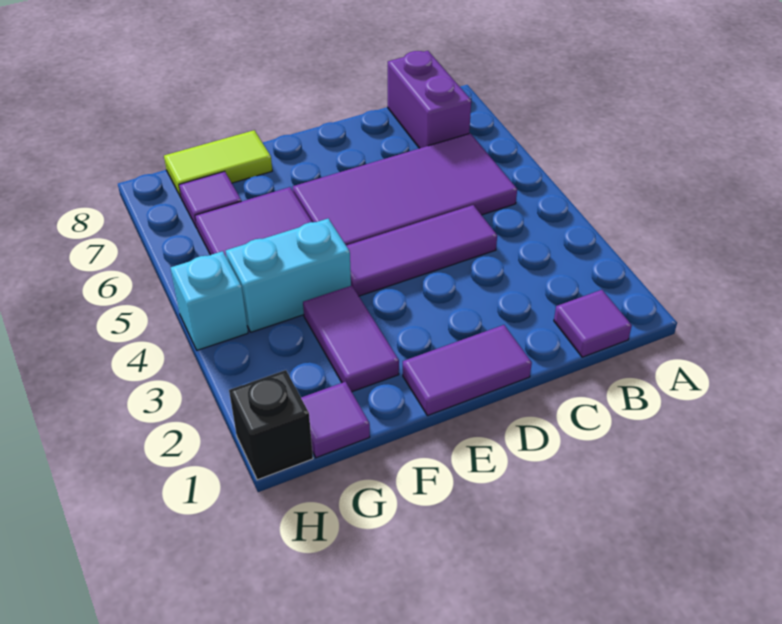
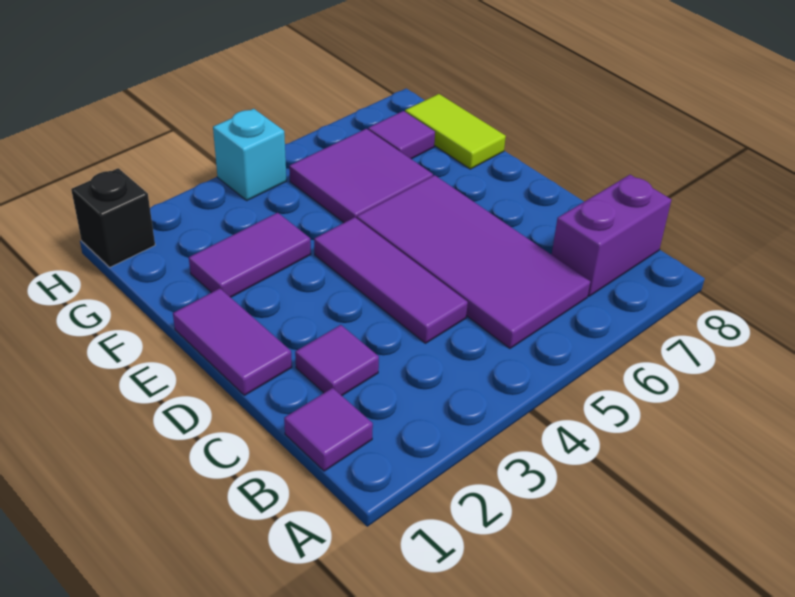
cyan brick F4:G4 level 1 -> none
purple tile G1 level 1 -> purple tile C2 level 1

